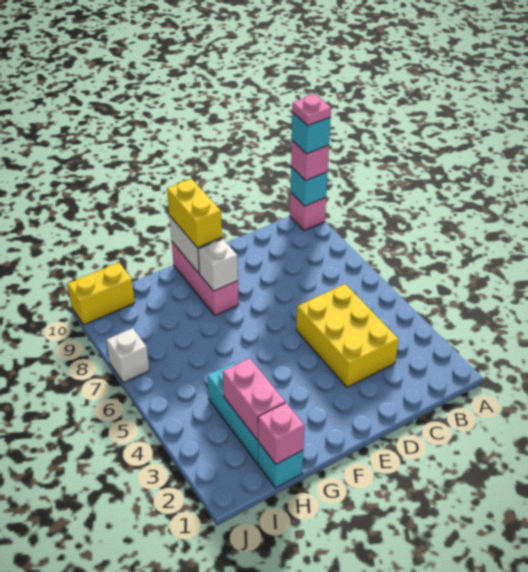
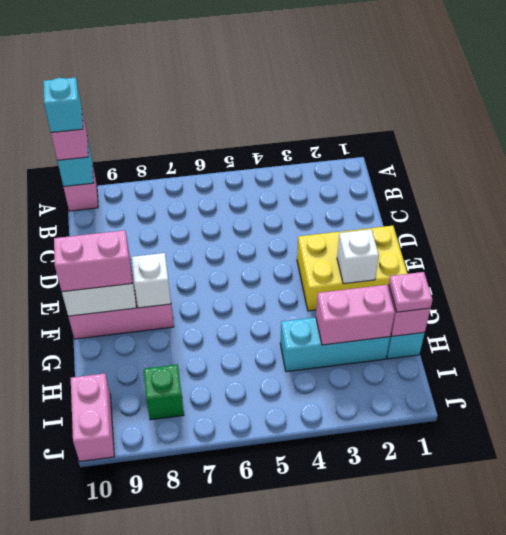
pink plate A10 level 5 -> pink plate H1 level 3
yellow brick C3:D5 level 1 -> yellow brick E1:F3 level 1
yellow brick F9:F10 level 3 -> pink brick F9:F10 level 3
none -> green brick I8 level 1
yellow brick I10:J10 level 1 -> pink brick I10:J10 level 1
white brick J7 level 1 -> white brick F2 level 2

